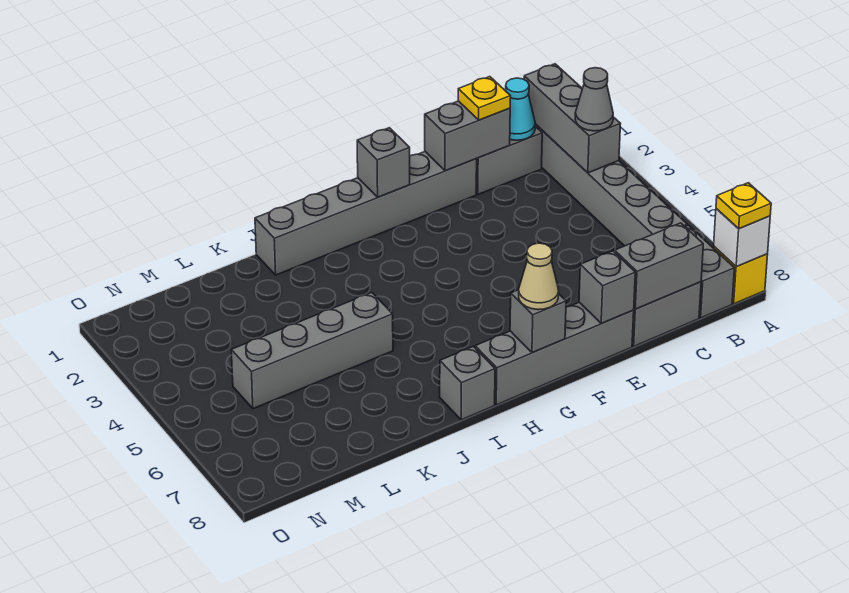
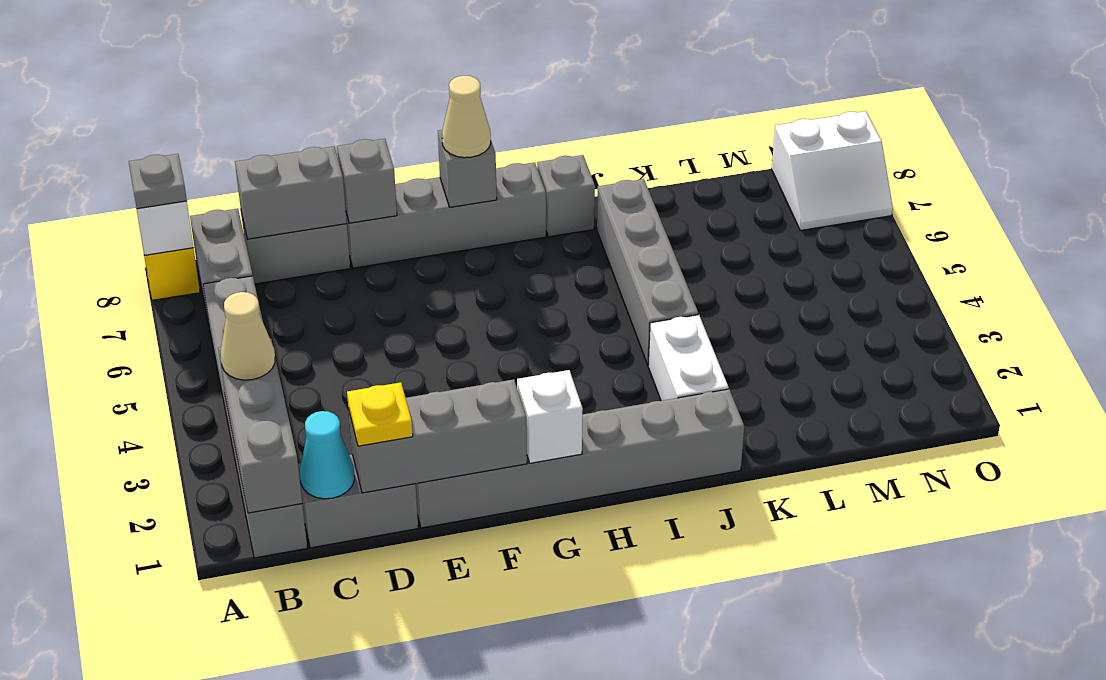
yellow plate A8 level 3 -> grey plate A8 level 3
grey cone B3 level 3 -> tan cone B3 level 3
grey brick D1:E1 level 2 -> grey brick D1:F1 level 2
grey brick G1 level 2 -> white brick G1 level 2
none -> white brick J2:J3 level 1
grey brick J5:M5 level 1 -> grey brick J4:J7 level 1
none -> white slope N7:O8 level 1 top 8

